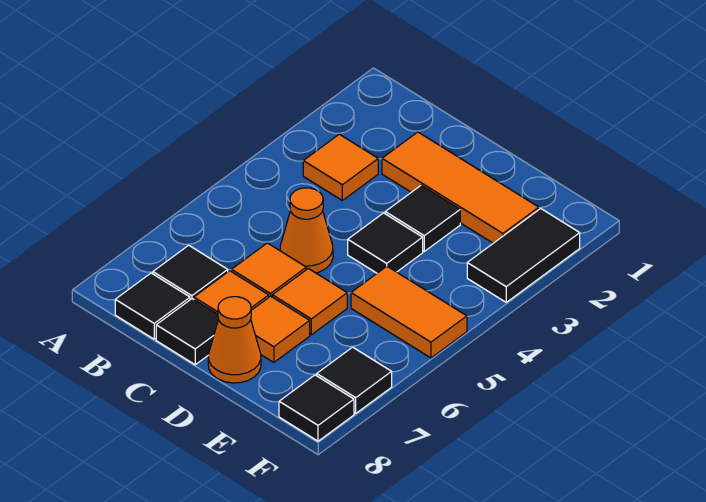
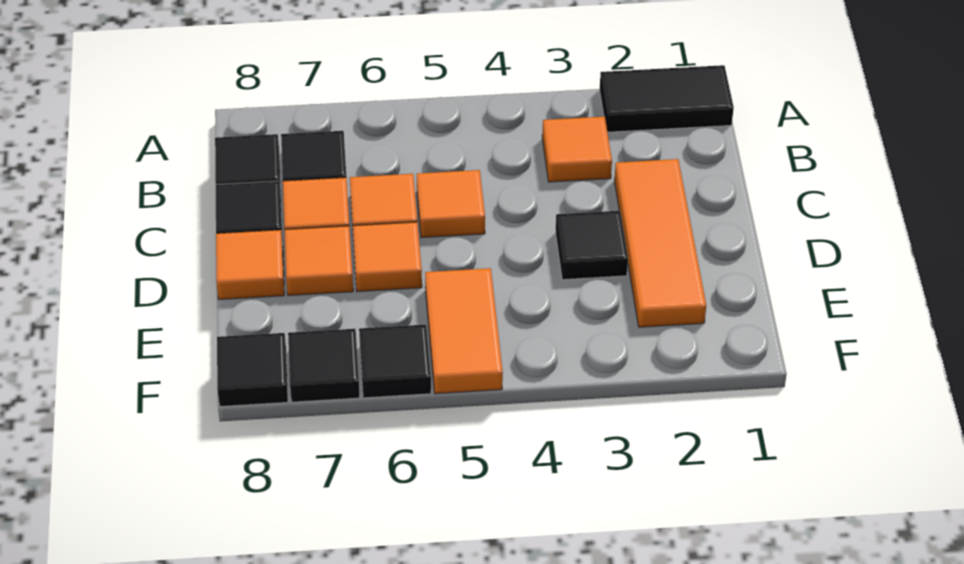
orange cone C5 level 1 -> orange tile C5 level 1
black tile D4 level 1 -> black tile F6 level 1
orange cone D8 level 1 -> orange tile D8 level 1
black tile F2:F3 level 1 -> black tile A1:A2 level 1

